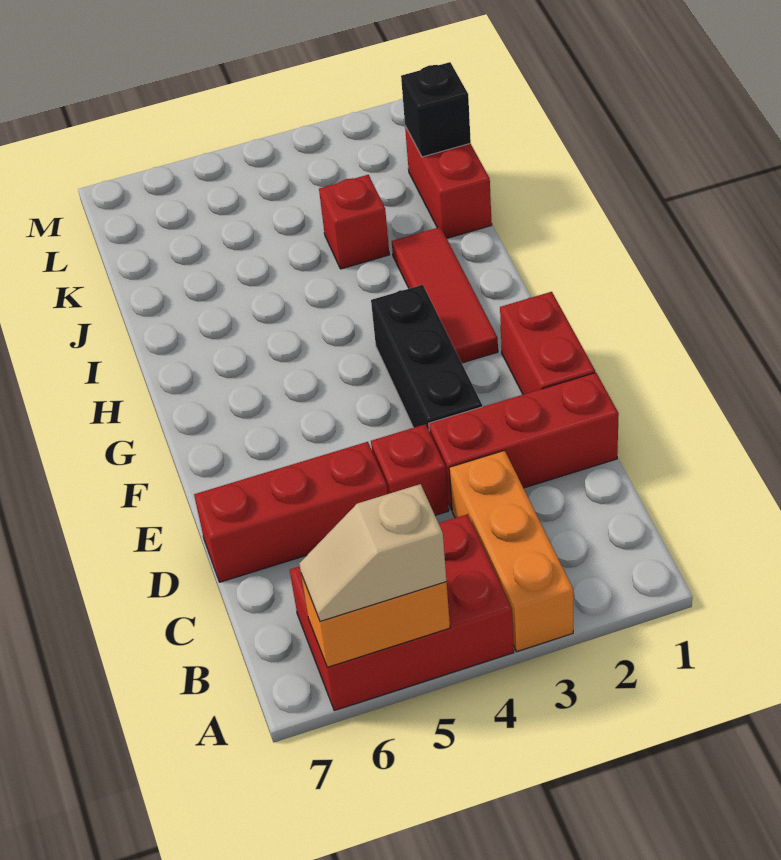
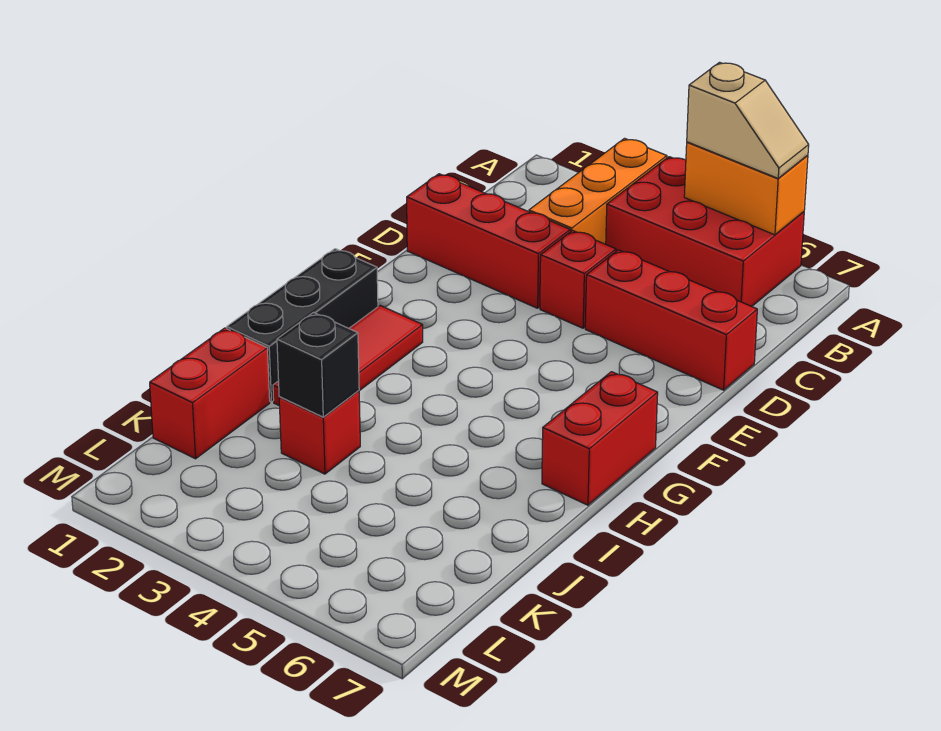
red brick E1:F1 level 1 -> red brick G7:H7 level 1
black brick E3:G3 level 1 -> black brick G1:I1 level 1
black brick K1 level 2 -> black brick J3 level 2

